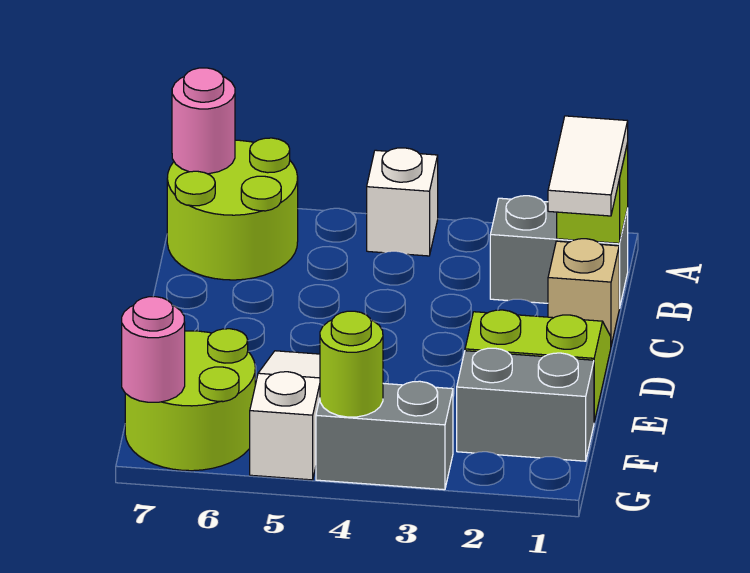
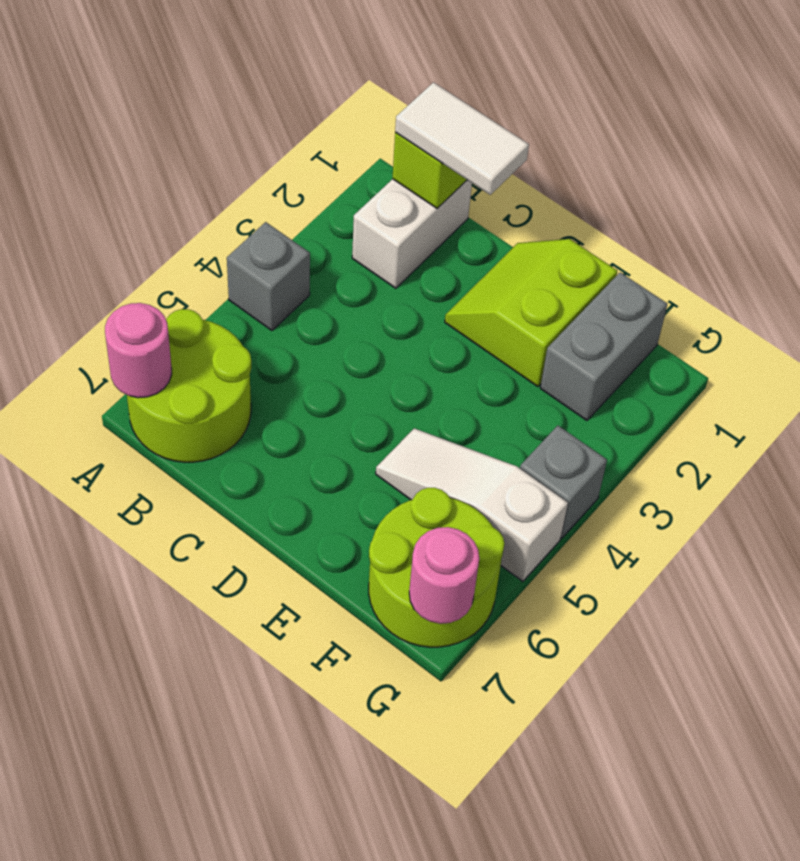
white brick A4 level 1 -> grey brick A4 level 1
grey brick B1:B2 level 1 -> white brick B1:B2 level 1
tan brick C1 level 1 -> none
grey brick G3:G4 level 1 -> grey brick G4 level 1
lime round brick G4 level 2 -> none

